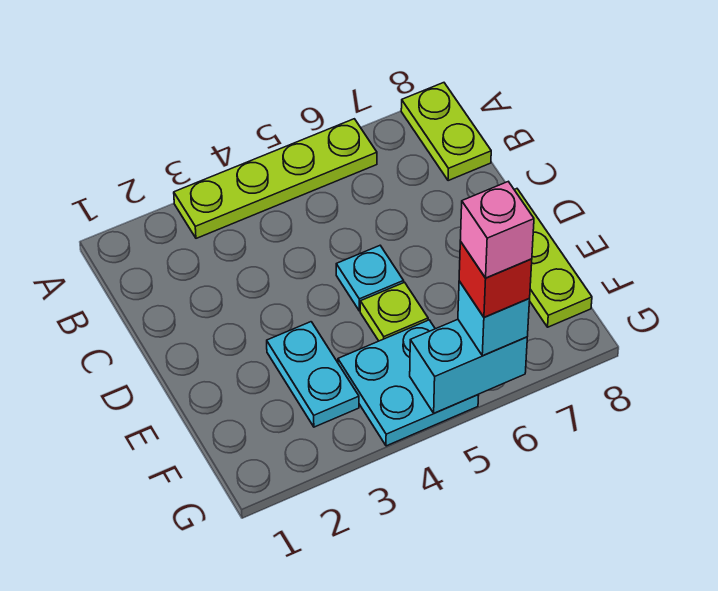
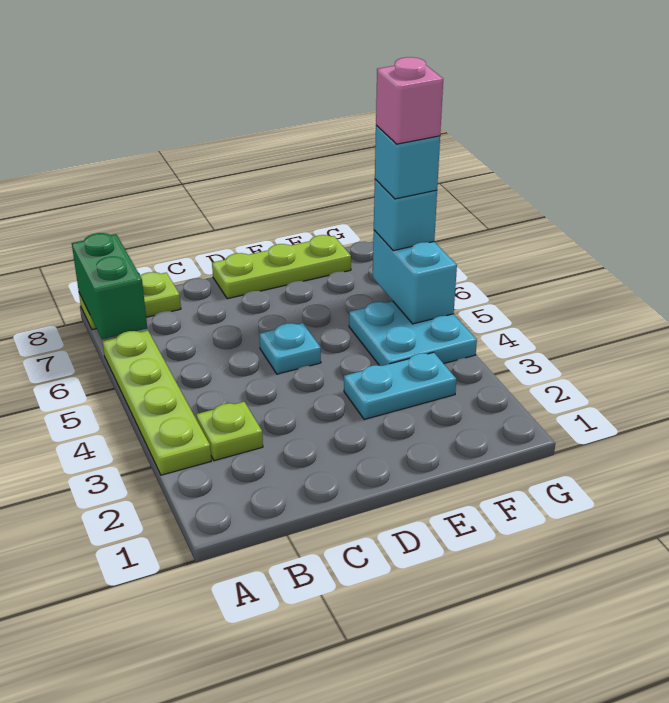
none -> green brick A7:A8 level 2
lime plate E5 level 1 -> lime plate B3 level 1
red brick G6 level 4 -> cyan brick G6 level 4

